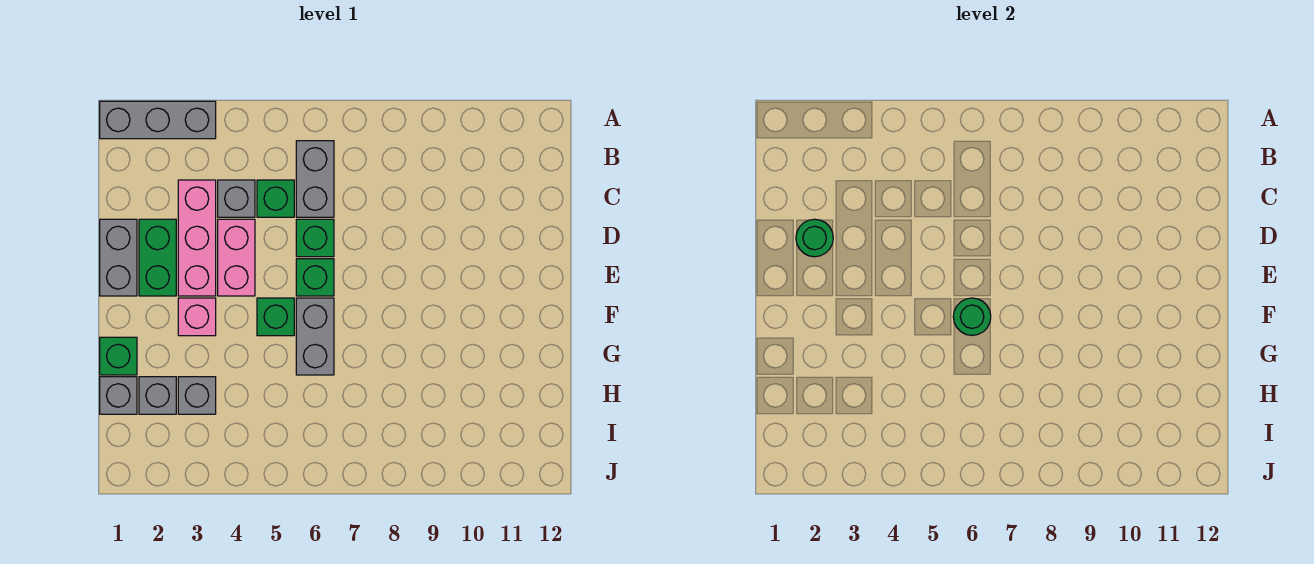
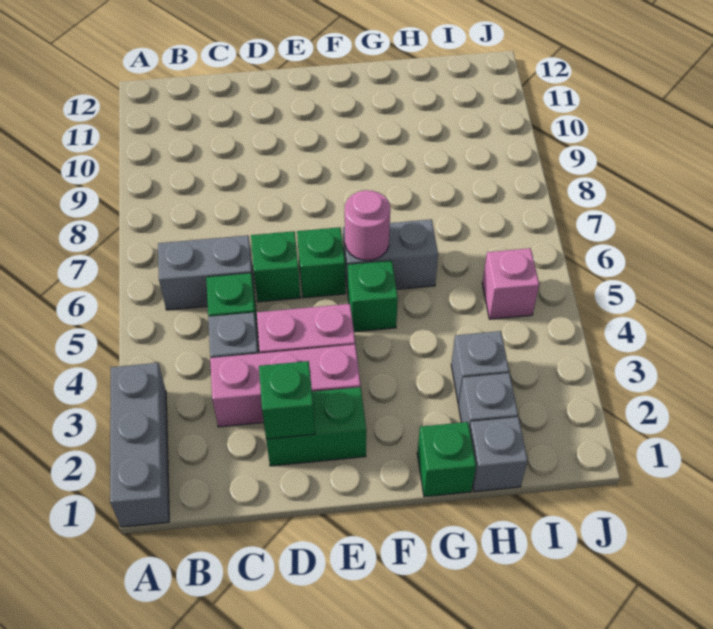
grey brick D1:E1 level 1 -> none
green round brick D2 level 2 -> green brick D2 level 2
pink brick F3 level 1 -> pink brick I5 level 1
green round brick F6 level 2 -> pink round brick F6 level 2

